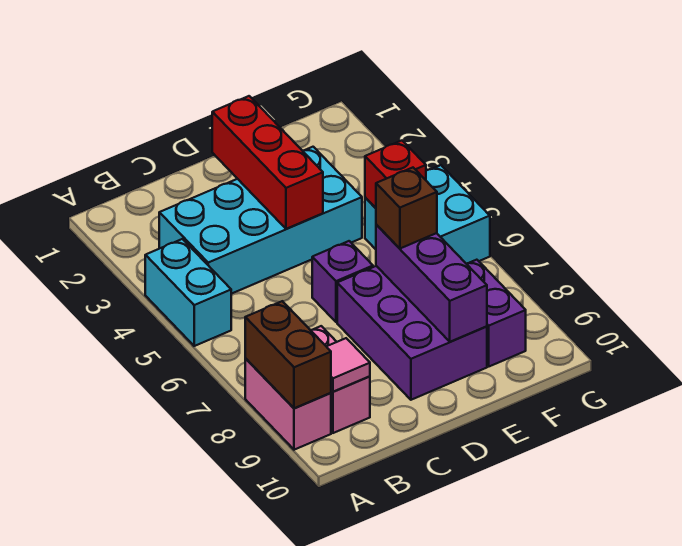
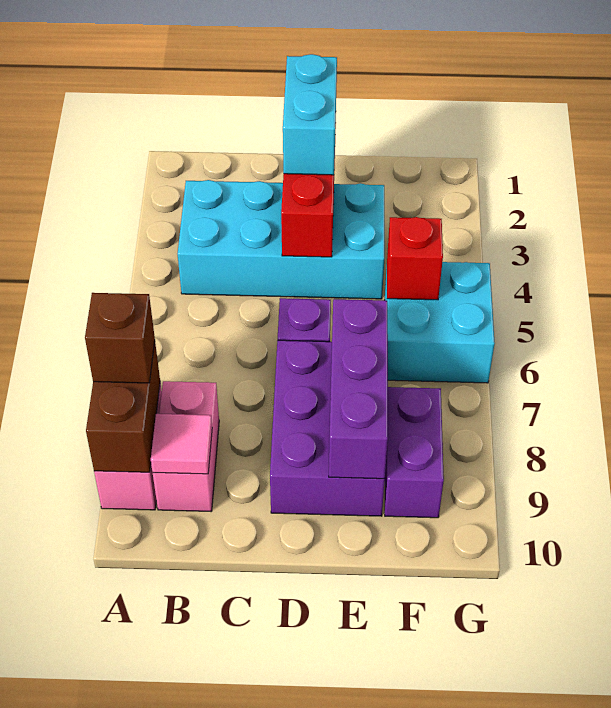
cyan brick A4:A5 level 1 -> cyan brick D2:D3 level 3
brown brick E7 level 3 -> brown brick A8 level 3

